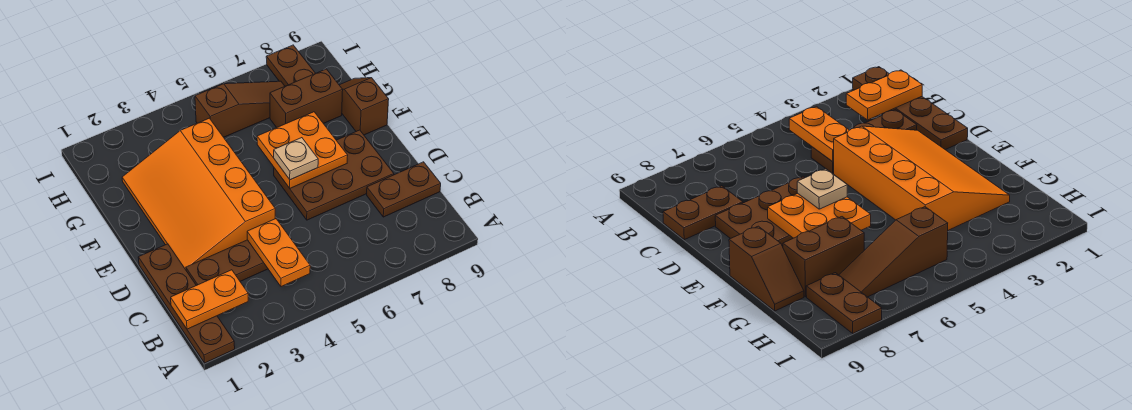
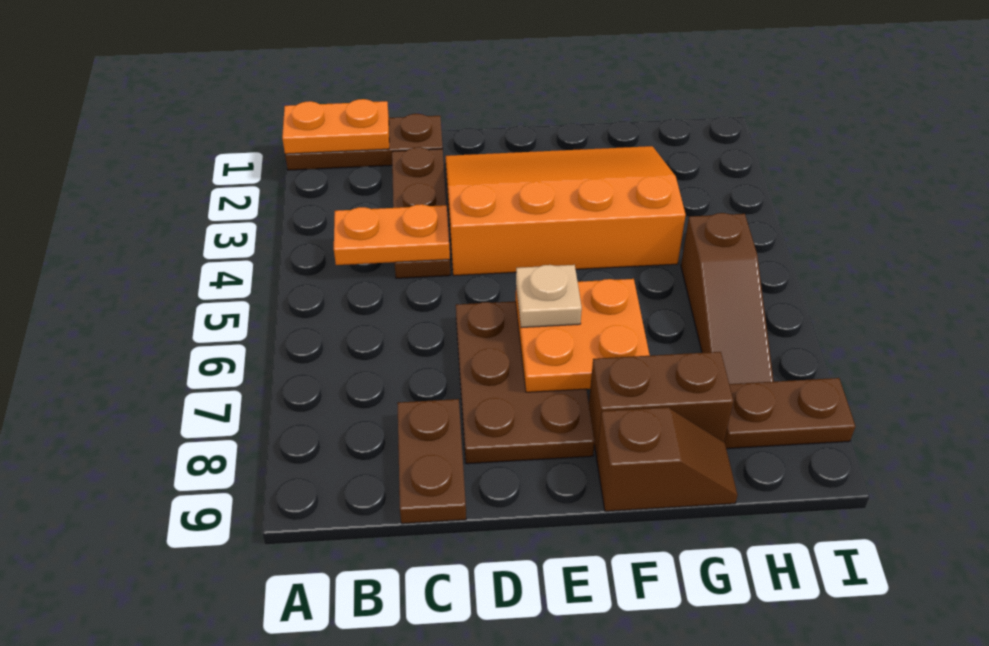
brown plate A1:D1 level 1 -> brown plate A1:C1 level 1
orange plate B1:B2 level 2 -> orange plate A1:B1 level 2
brown brick G7:G8 level 1 -> brown brick F8:G8 level 1

